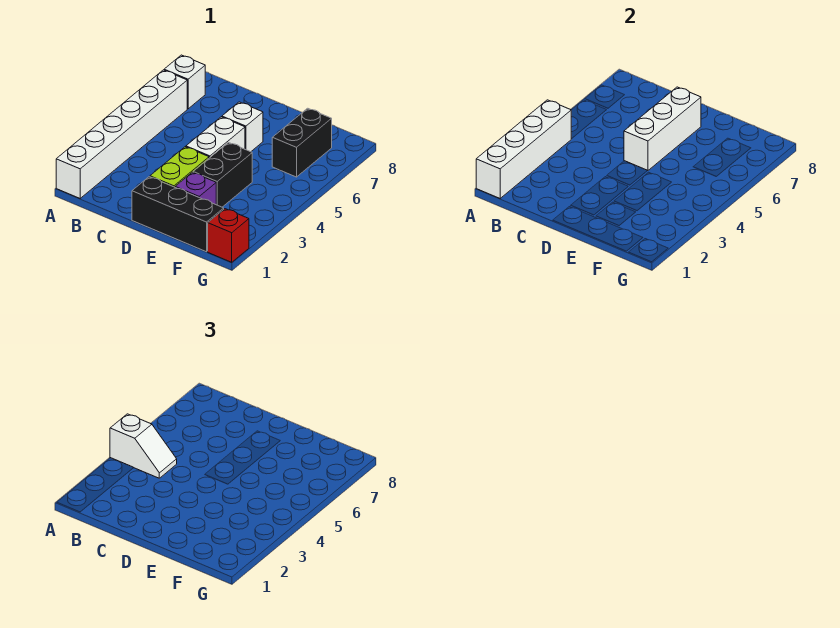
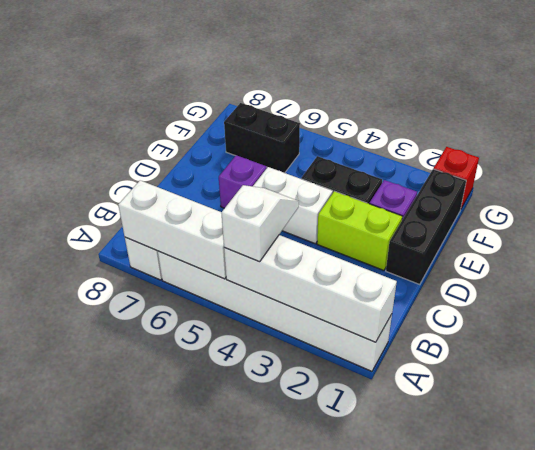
white brick D5:D7 level 2 -> white brick A5:A7 level 2
white brick D6 level 1 -> purple brick D6 level 1

